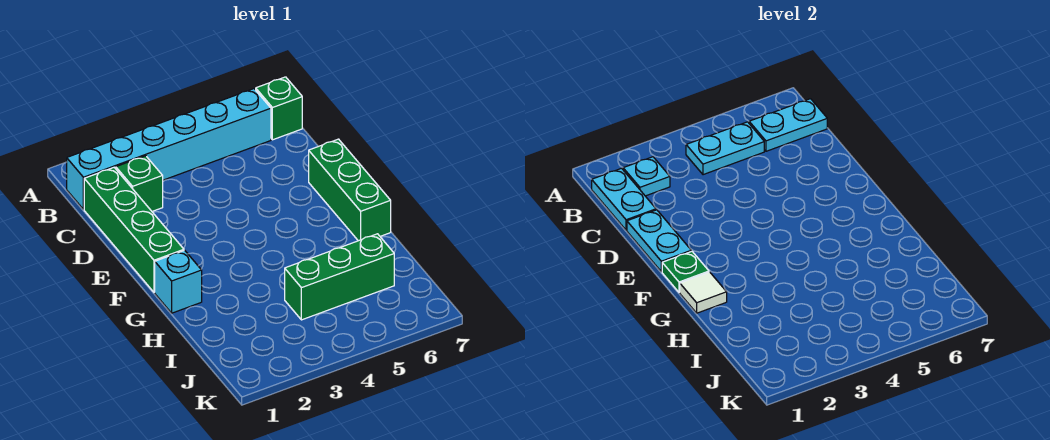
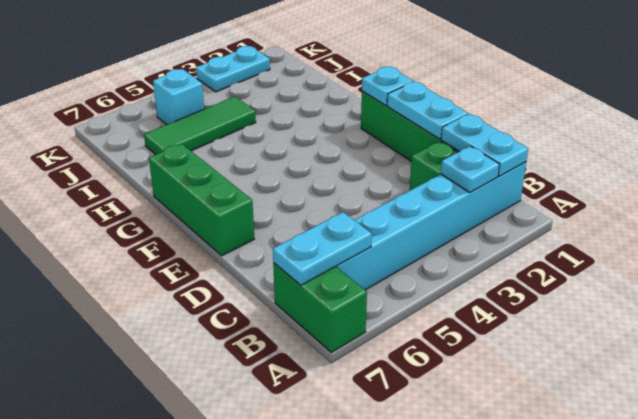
cyan plate B4:B5 level 2 -> cyan plate K2:K3 level 1
green brick B7 level 1 -> green brick A7:B7 level 1
green plate F1 level 2 -> cyan plate F1 level 2
cyan brick G1 level 1 -> cyan brick J5 level 1
white tile G1 level 2 -> none
green brick I4:I6 level 1 -> green tile I4:I6 level 1

